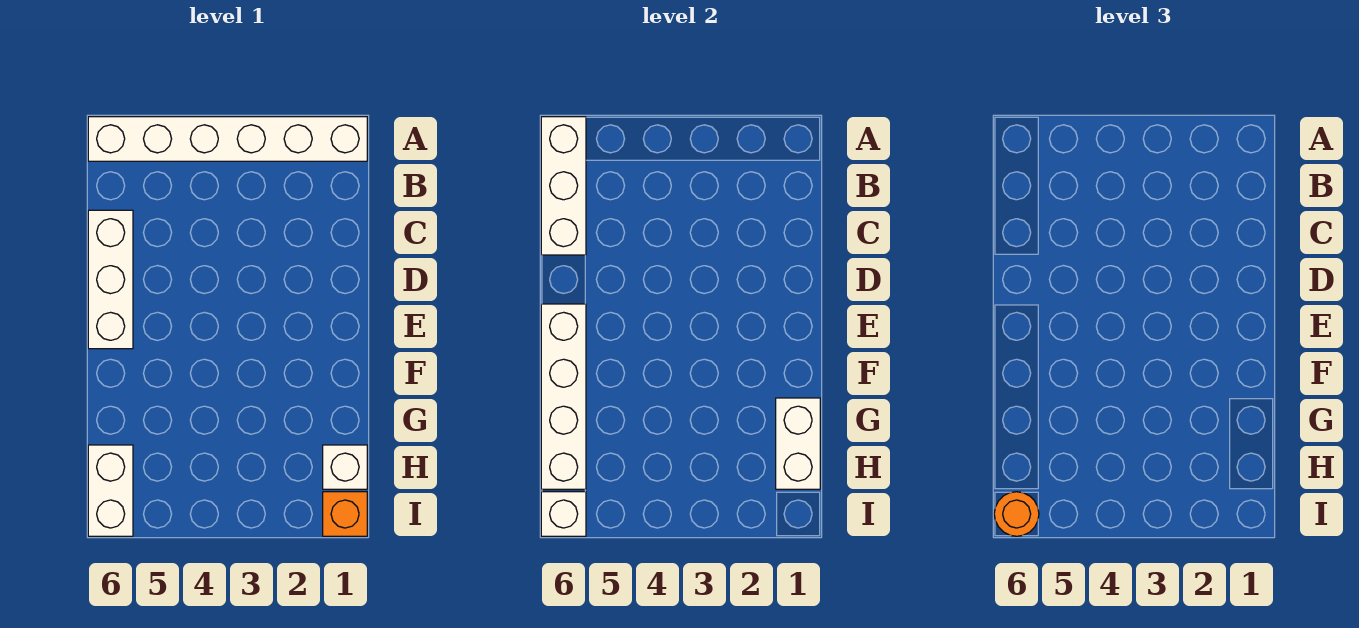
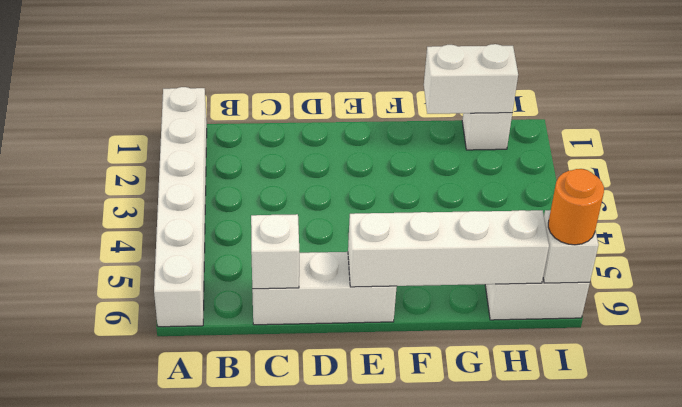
white brick A6:C6 level 2 -> white brick C6 level 2
orange brick I1 level 1 -> none

